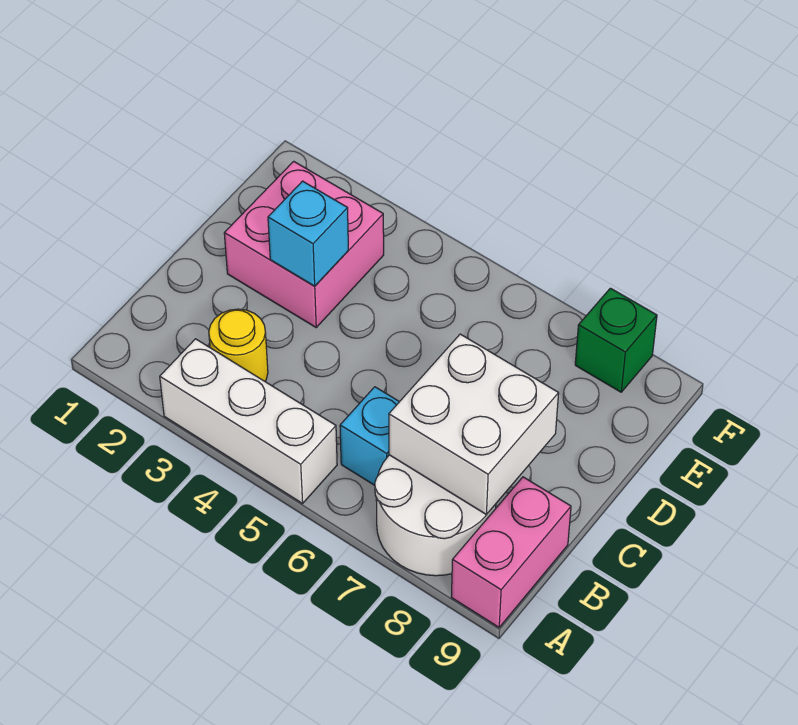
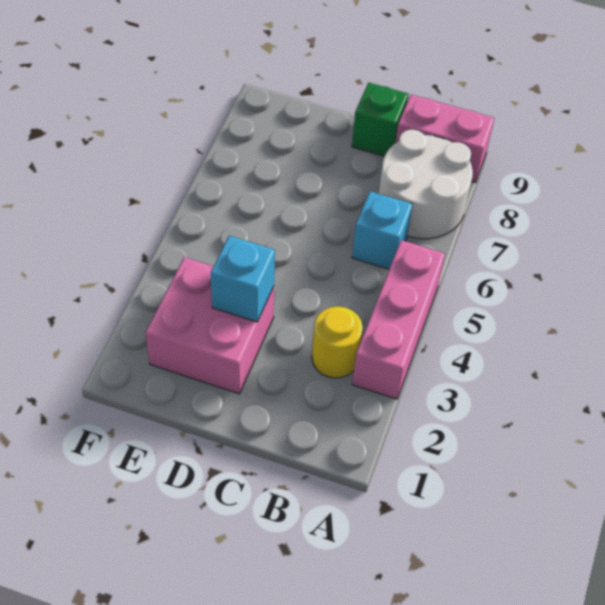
white brick A3:A5 level 1 -> pink brick A3:A5 level 1
white brick B7:C8 level 2 -> none
green brick F8 level 1 -> green brick C9 level 1

